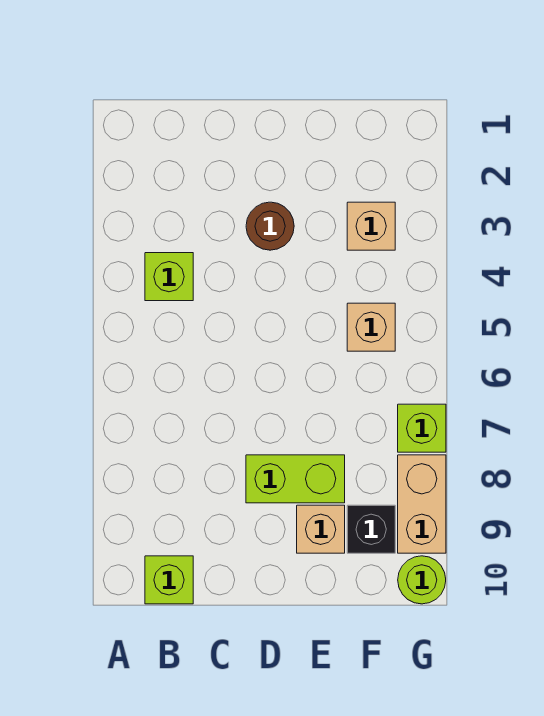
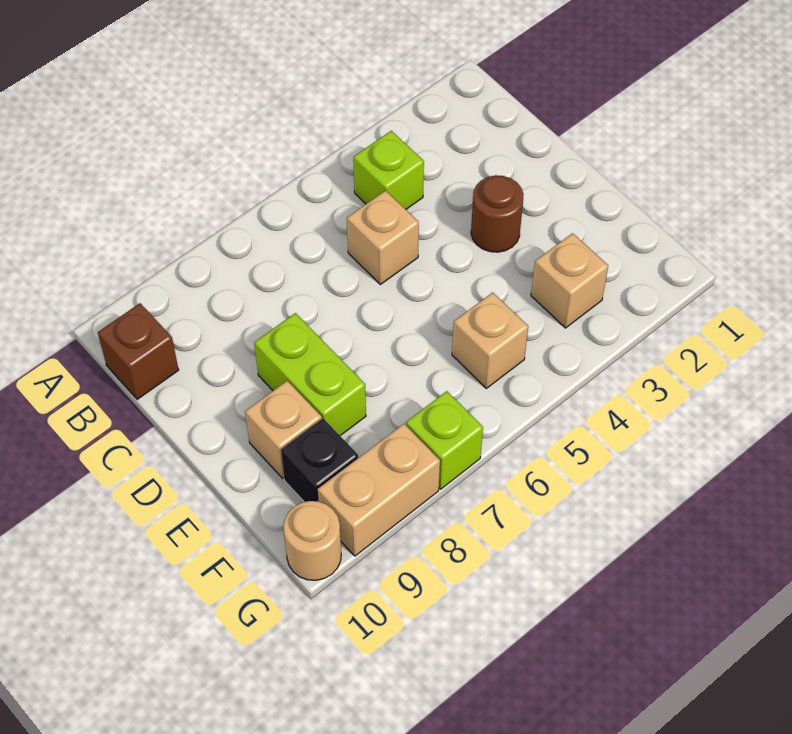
lime brick B10 level 1 -> brown brick B10 level 1
none -> tan brick C5 level 1
lime round brick G10 level 1 -> tan round brick G10 level 1

